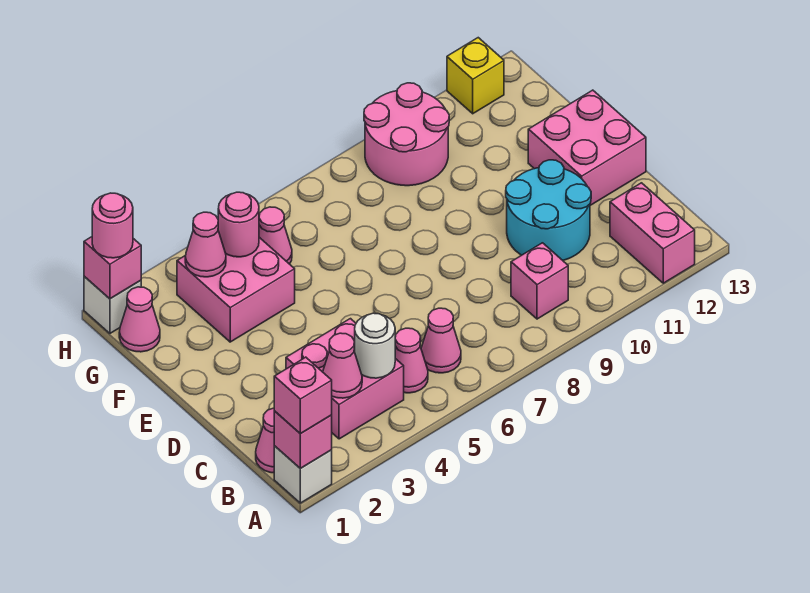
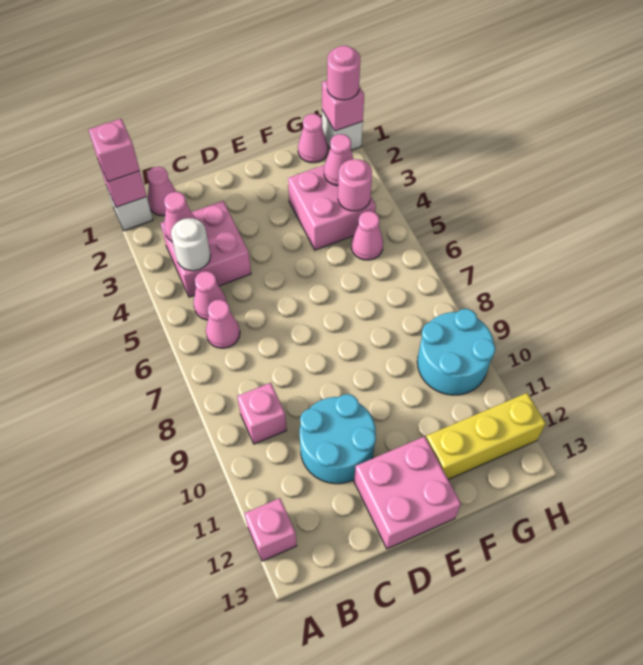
pink brick A12:B12 level 1 -> pink brick A12 level 1
pink round brick G9:H10 level 1 -> cyan round brick G9:H10 level 1
yellow brick H12 level 1 -> yellow brick F12:H12 level 1

